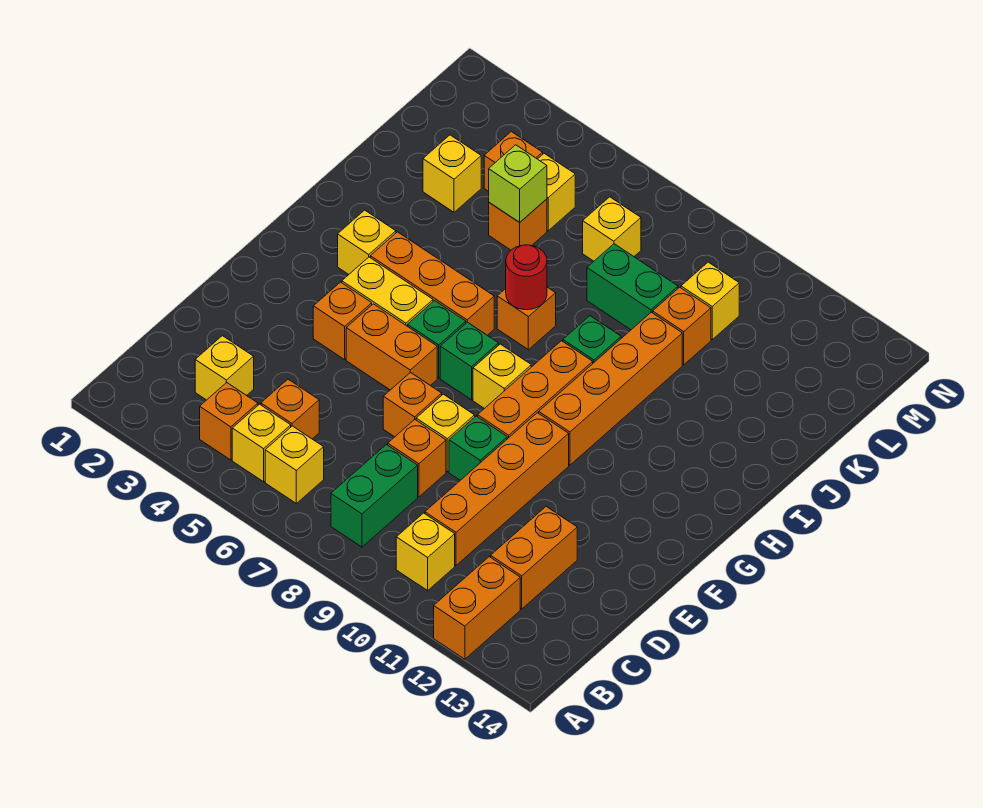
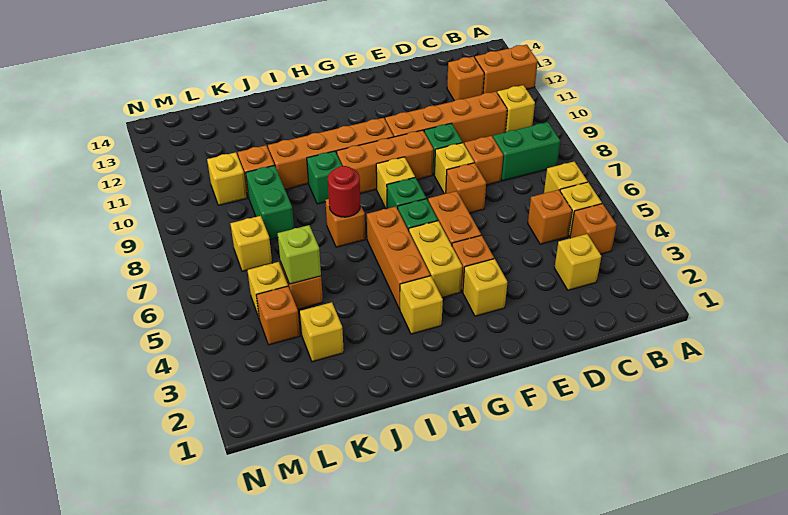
orange brick C12:D12 level 1 -> orange brick C12 level 1
none -> yellow brick F3 level 1

